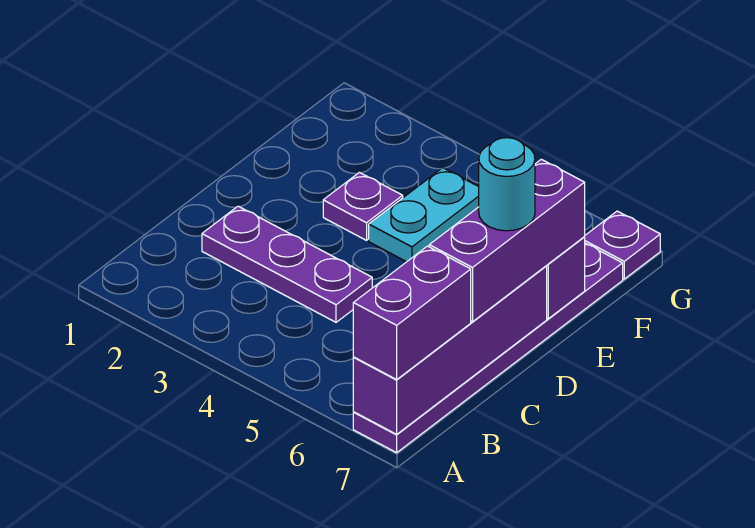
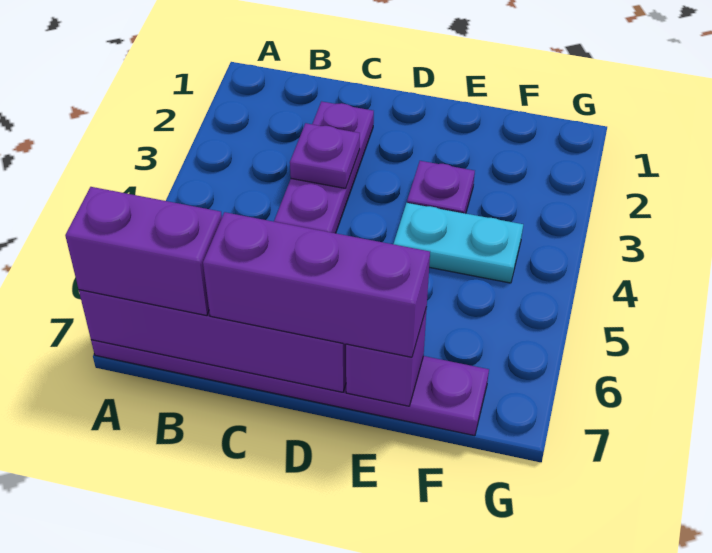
cyan round brick D7 level 4 -> none
purple plate G7 level 1 -> purple plate C3 level 2

